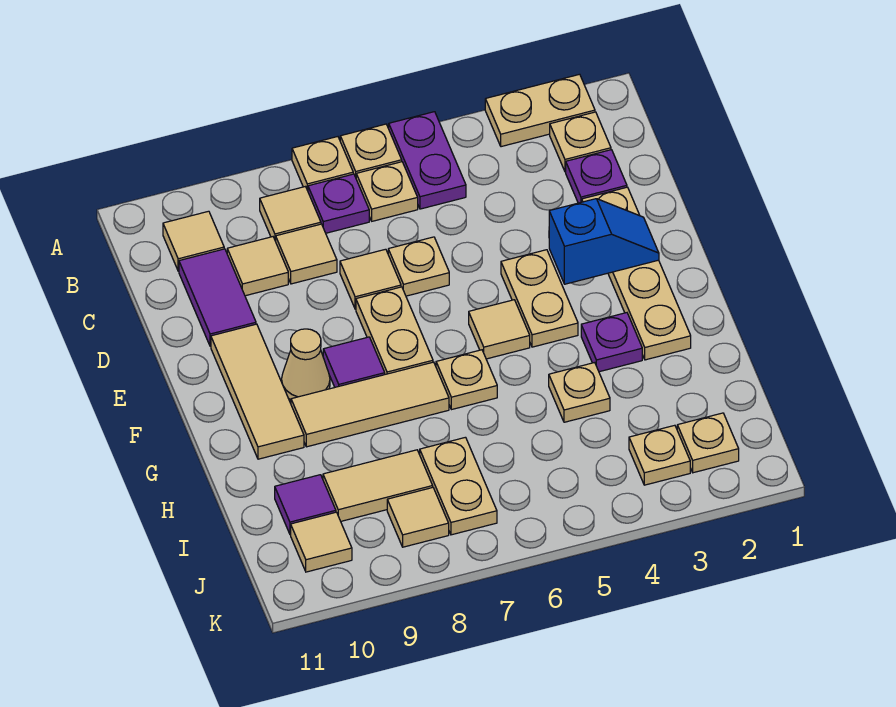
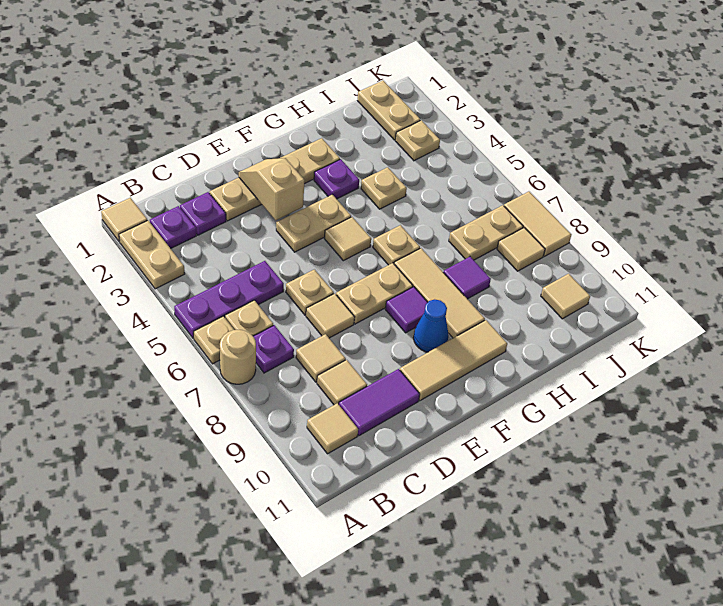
purple plate A5:B5 level 1 -> purple plate A5:C5 level 1
tan plate A7 level 1 -> tan round brick A7 level 1
tan plate B2 level 1 -> purple plate B2 level 1
tan tile B8 level 1 -> tan tile A1 level 1
blue slope E2:E3 level 2 top 3 -> tan slope E2:E3 level 2 top 3
tan cone F9 level 1 -> blue cone F9 level 1
tan tile I8:I9 level 1 -> tan tile K7:K8 level 1
purple tile I10 level 1 -> purple tile H8 level 1
tan plate J2 level 1 -> tan plate J1:J2 level 1

